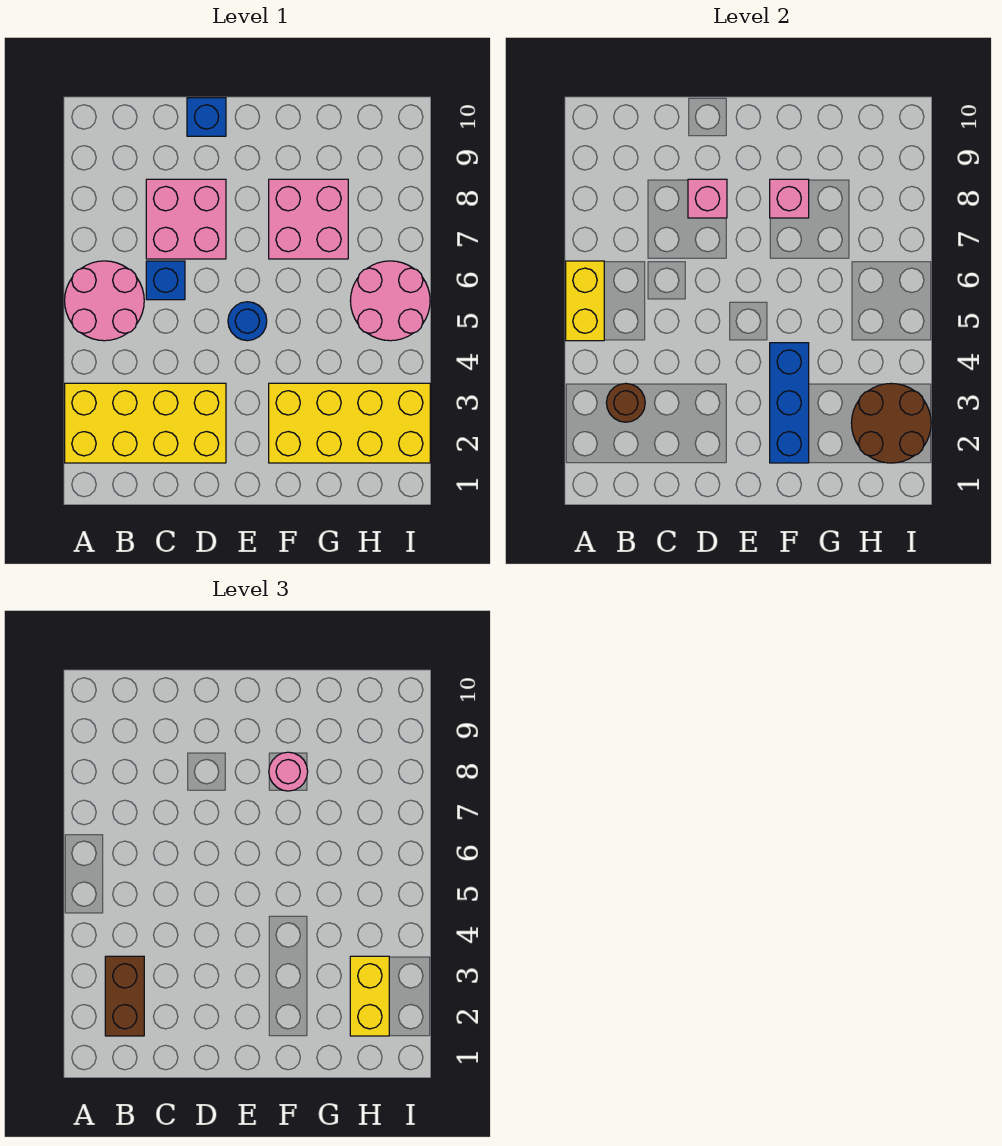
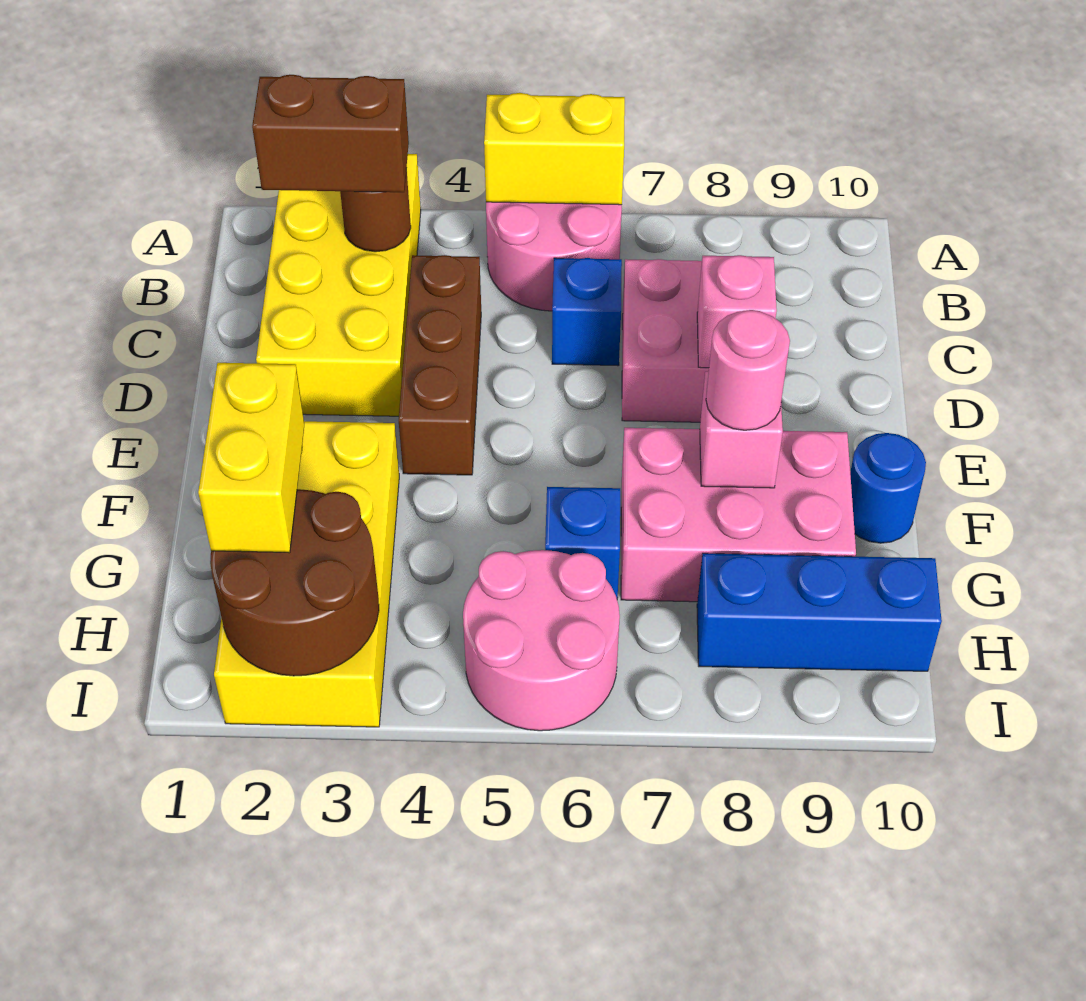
none -> brown brick C4:E4 level 1
blue brick D10 level 1 -> blue brick G6 level 1
blue round brick E5 level 1 -> blue round brick F10 level 1
blue brick F2:F4 level 2 -> blue brick H8:H10 level 1
pink brick F7:G8 level 1 -> pink brick F7:G9 level 1
yellow brick H2:H3 level 3 -> yellow brick G2:H2 level 3

